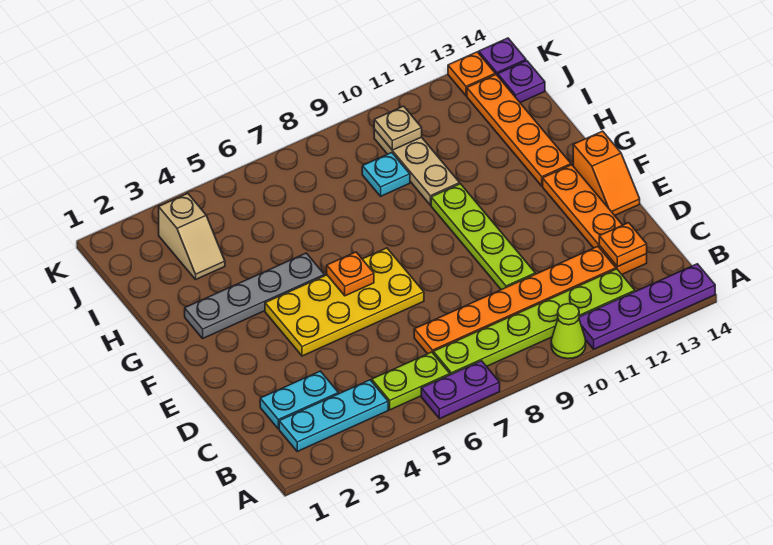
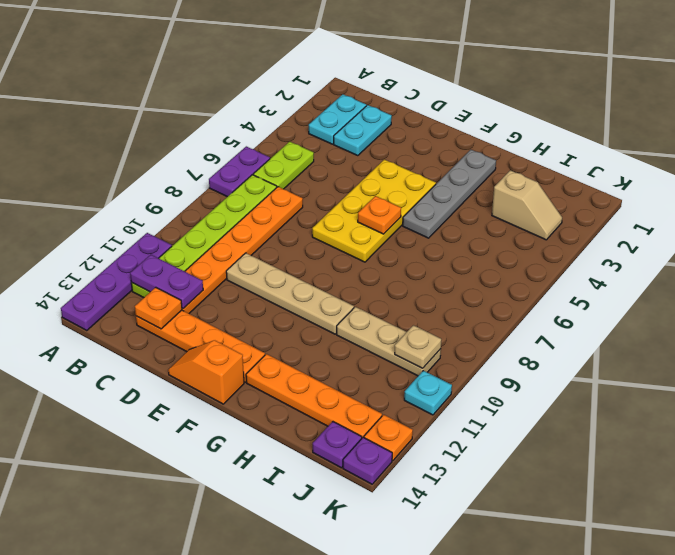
lime cone A10 level 1 -> none
cyan plate B2:B4 level 1 -> cyan plate B2:B3 level 1
none -> purple plate B12:C12 level 2
lime plate D10:G10 level 1 -> tan plate D10:G10 level 1
tan slope I3:J3 level 1 top J -> tan slope I3:J3 level 1 top I
cyan plate I9 level 1 -> cyan plate K11 level 1

